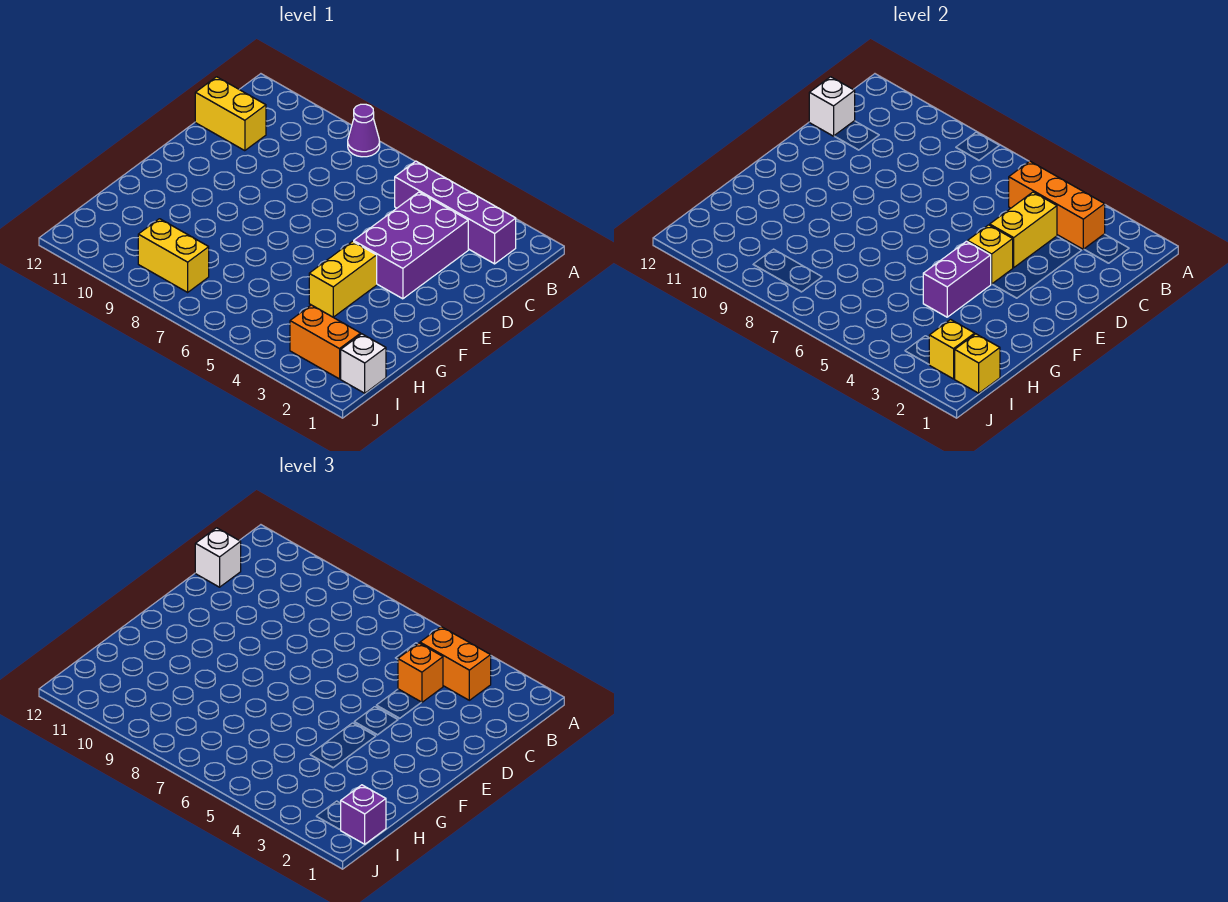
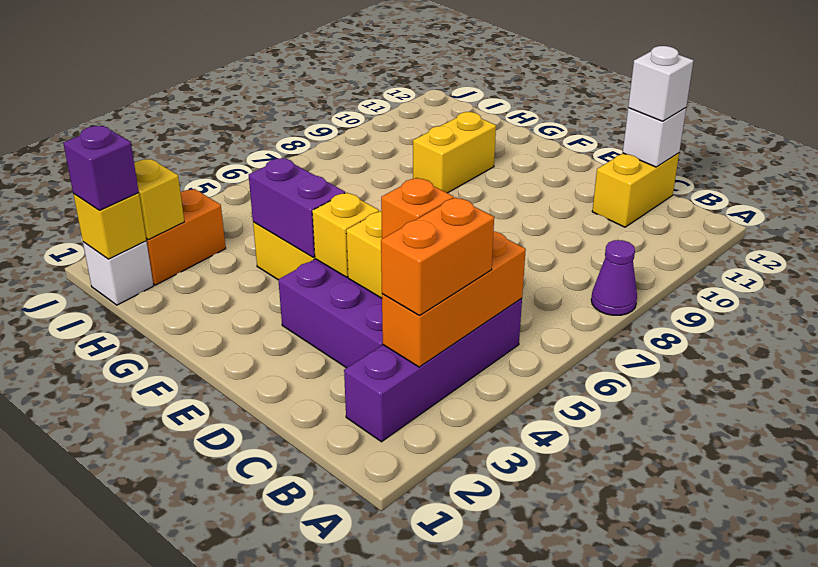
yellow brick I8:I9 level 1 -> yellow brick G9:G10 level 1

